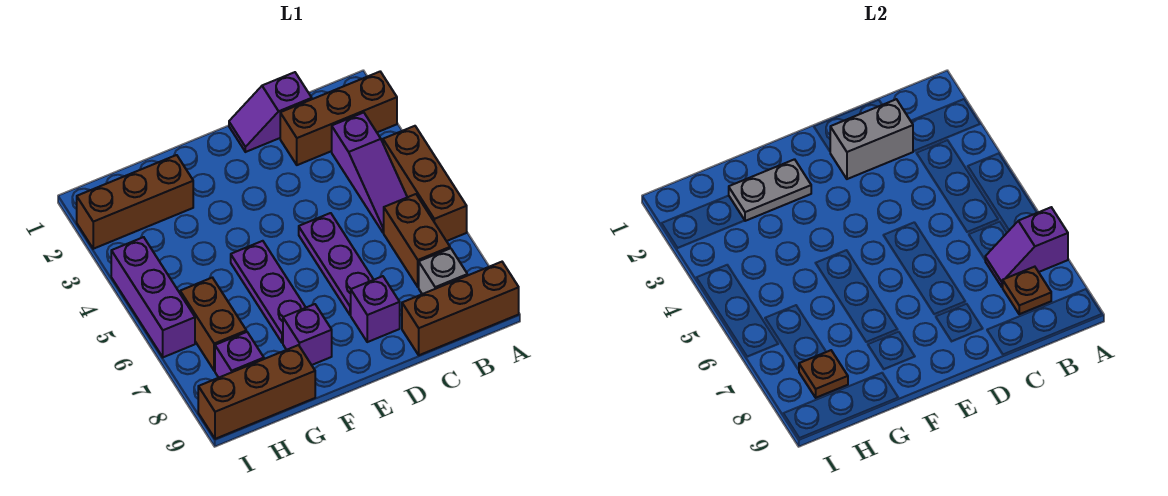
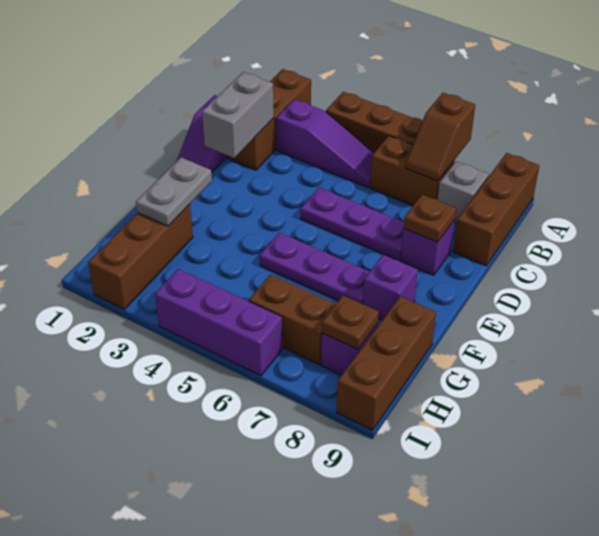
purple slope A7:B7 level 2 top A -> brown slope A7:B7 level 2 top A
brown plate B8 level 2 -> brown plate D8 level 2

